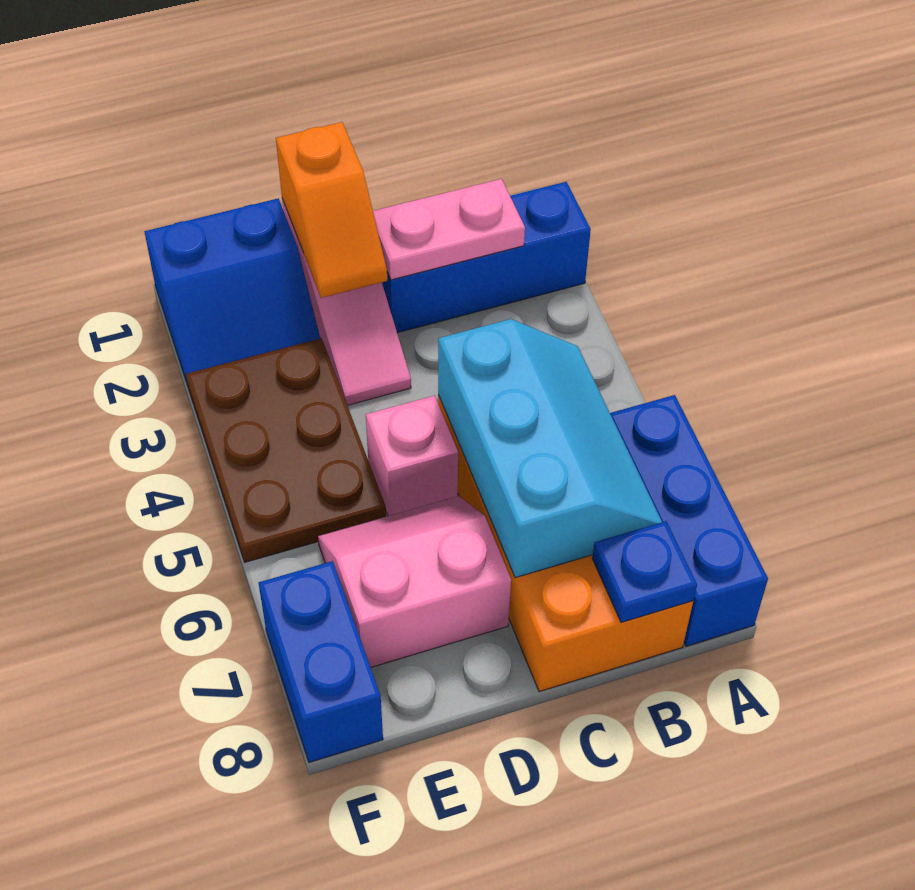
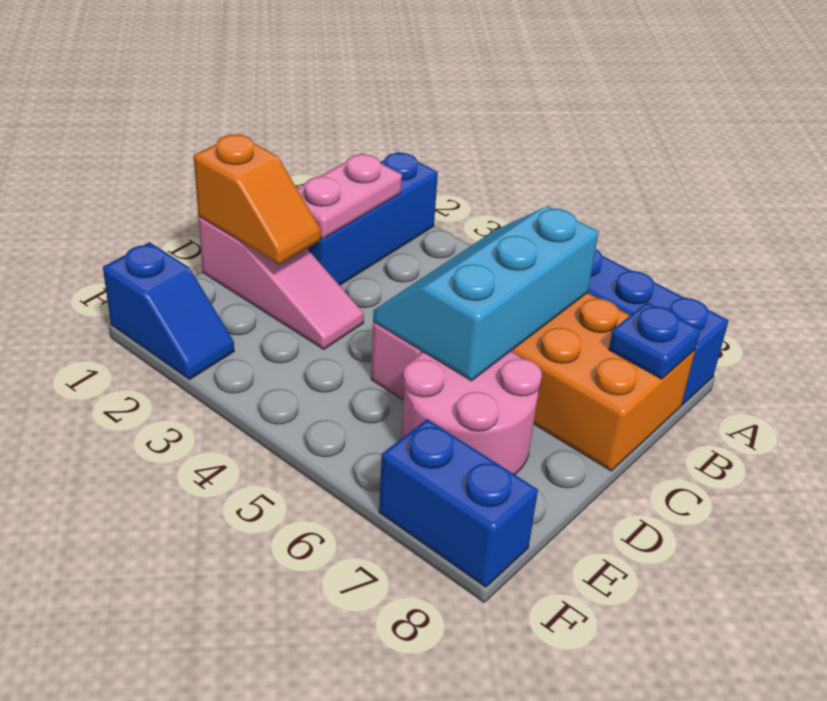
cyan slope B5:C7 level 2 top C -> cyan slope B5:D6 level 2 top 6
pink slope D6:E7 level 1 top 7 -> pink round brick D6:E7 level 1
blue slope E1:F2 level 1 top 1 -> blue slope F1:F2 level 1 top 1
brown plate E3:F5 level 1 -> none

